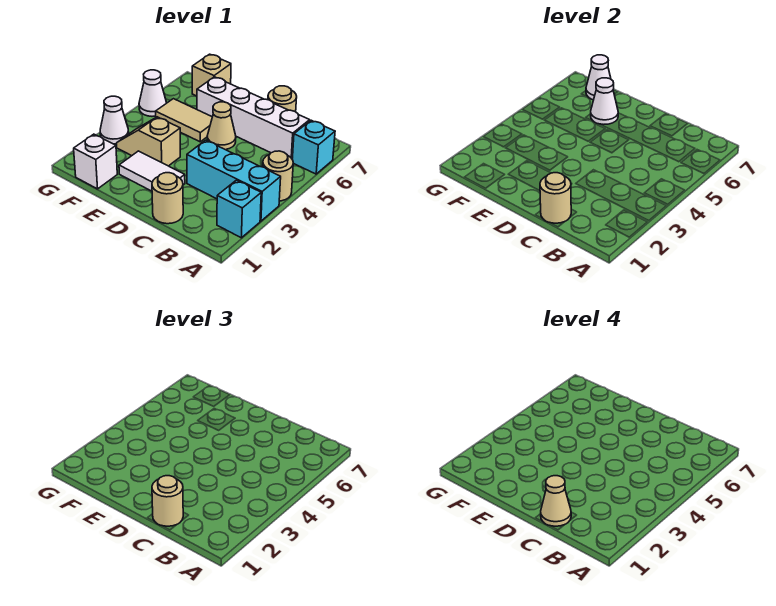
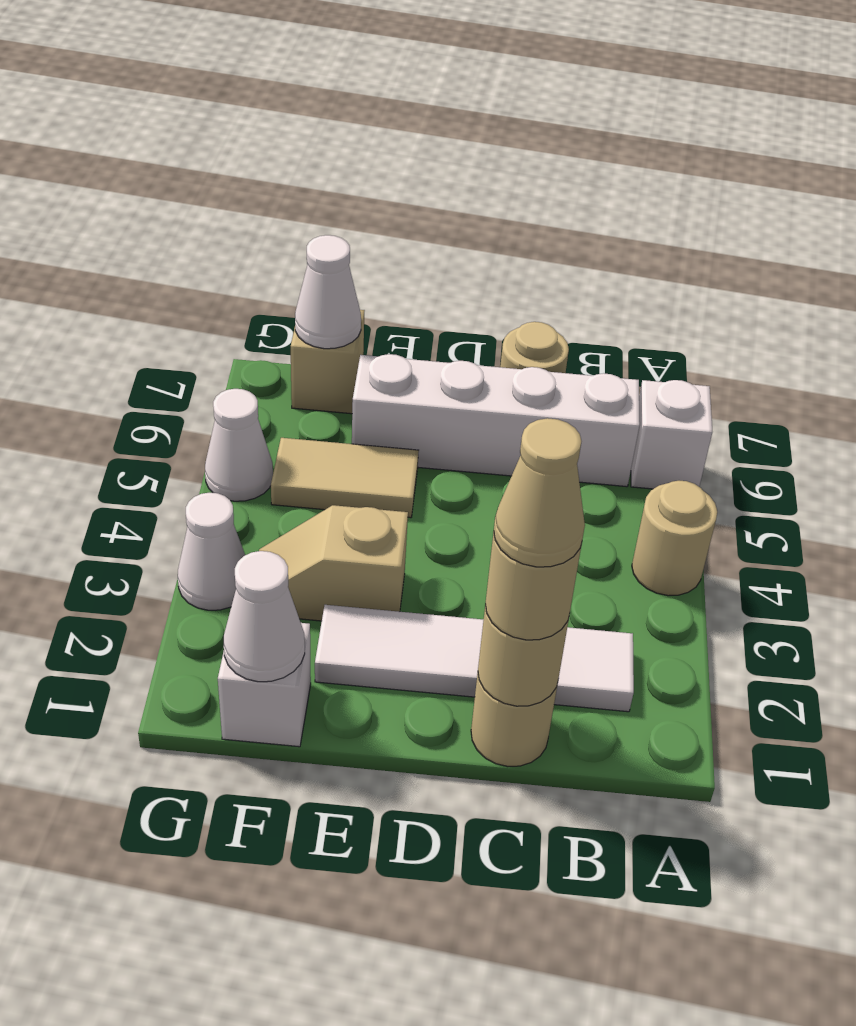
cyan brick A2 level 1 -> none
cyan brick A3:C3 level 1 -> none
cyan brick A6 level 1 -> white brick A6 level 1
white tile D2:E2 level 1 -> white tile B2:E2 level 1
tan cone D5 level 1 -> none
white cone E6 level 2 -> white cone F1 level 2

